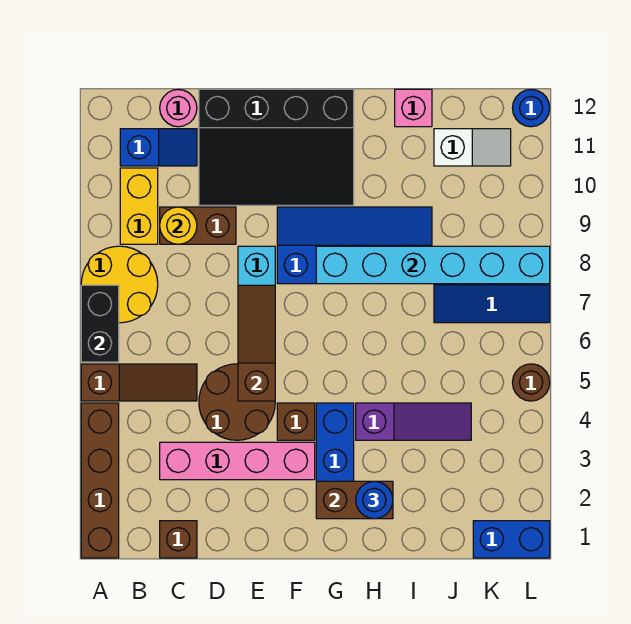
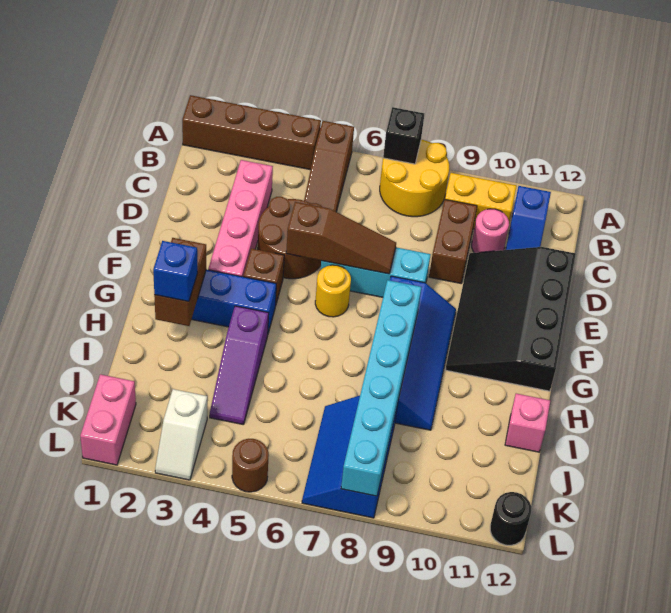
black brick A6:A7 level 2 -> black brick A7 level 2
brown brick C1 level 1 -> none
yellow round brick C9 level 2 -> yellow round brick F6 level 1
pink round brick C12 level 1 -> pink round brick C10 level 1
blue round brick H2 level 3 -> blue brick H2 level 3
white slope J11:K11 level 1 top J -> white slope K3:L3 level 1 top K
blue brick K1:L1 level 1 -> pink brick K1:L1 level 1
blue round brick L12 level 1 -> black round brick L12 level 1

